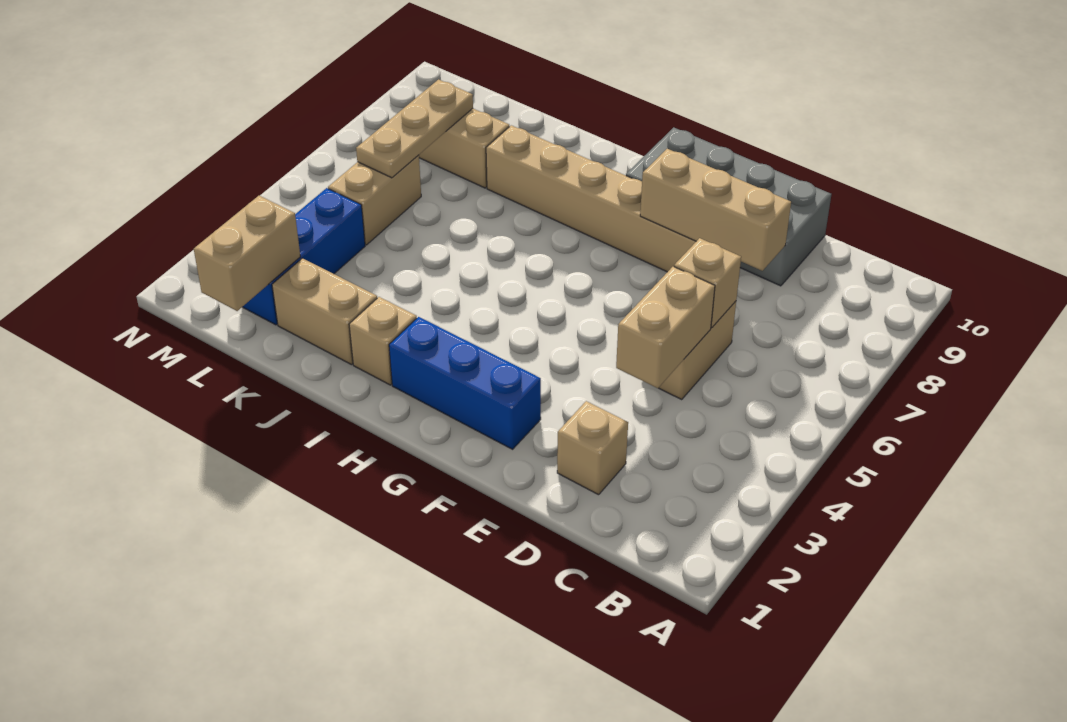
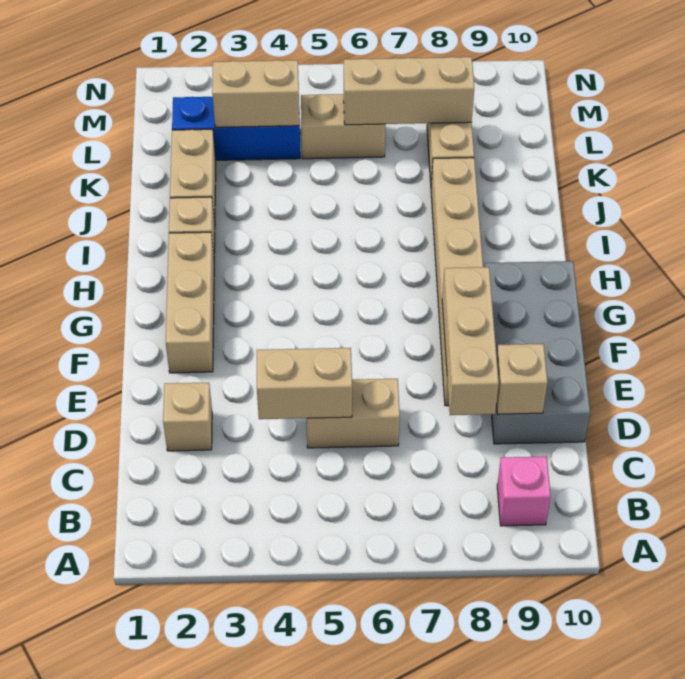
none -> pink brick B9 level 1
tan brick D6 level 2 -> tan brick D9 level 2
blue brick F2:H2 level 1 -> tan brick F2:H2 level 1
tan brick L1:L2 level 2 -> tan brick L3:L4 level 2
tan plate L6:L8 level 2 -> tan brick L6:L8 level 2

